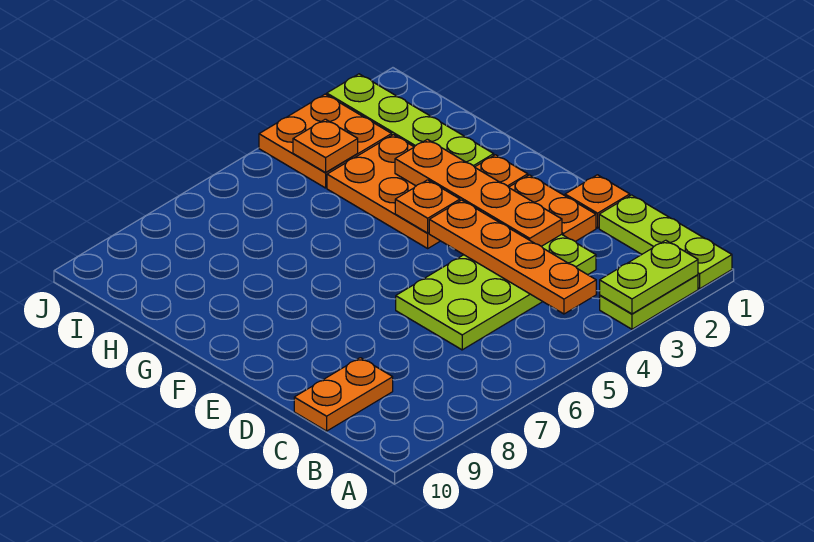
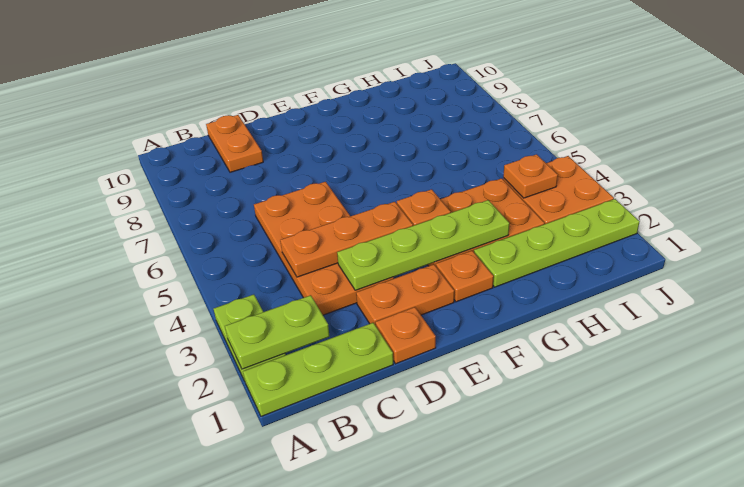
lime plate A2:A3 level 2 -> lime plate A2:B2 level 2
orange plate B4:E4 level 2 -> orange plate C4:E4 level 2
lime plate C3:D6 level 1 -> orange plate C3:D6 level 1
orange plate D3:G3 level 2 -> lime plate D3:G3 level 2

